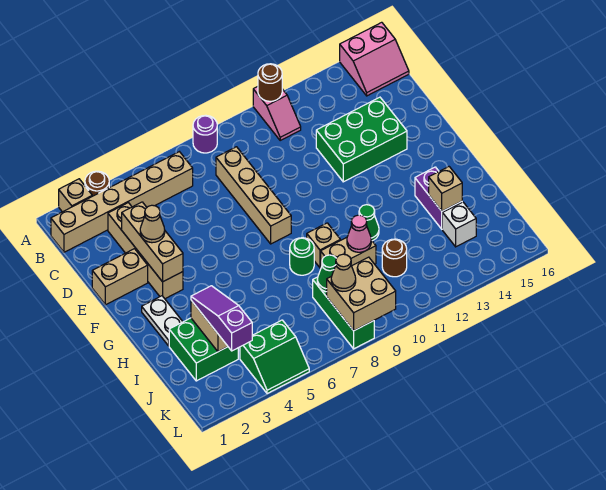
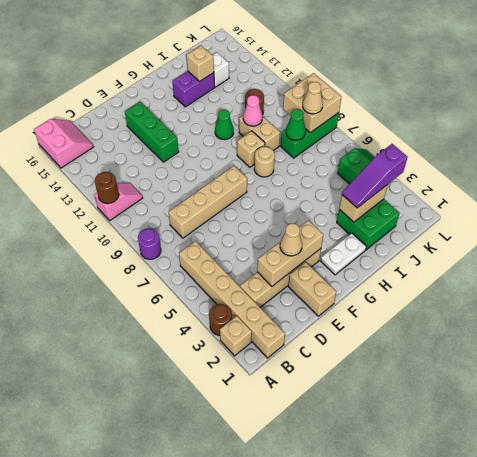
green brick D12:E14 level 1 -> green brick E12:E14 level 1
green round brick H8 level 1 -> tan round brick H8 level 1

